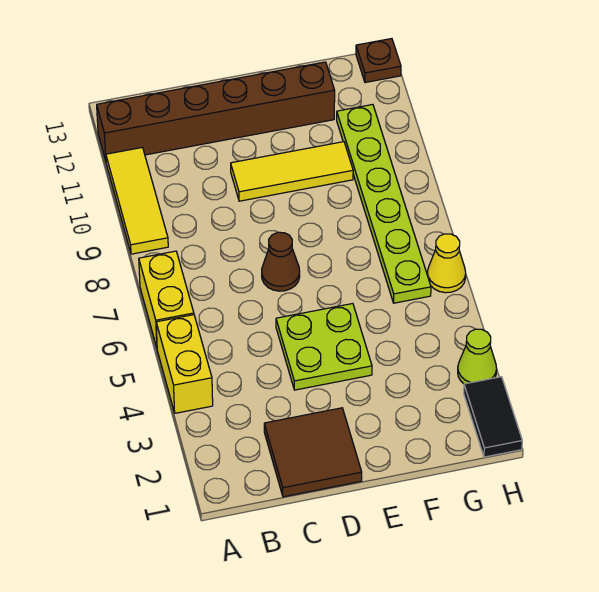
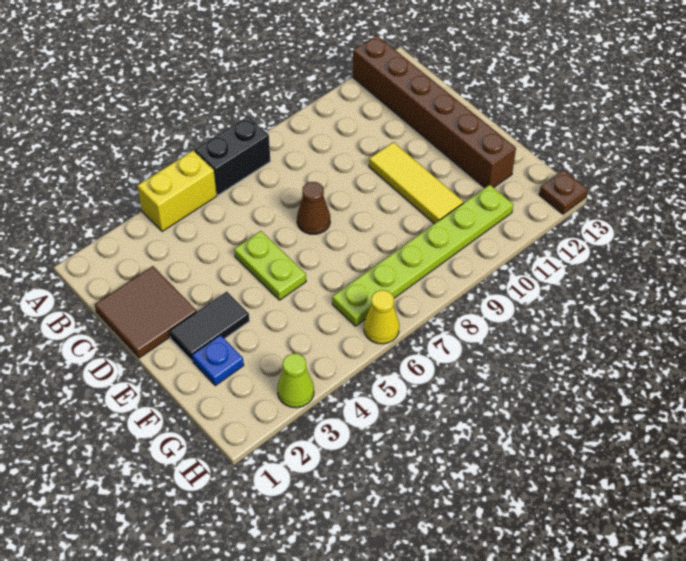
yellow brick A6:A7 level 1 -> black brick A6:A7 level 1
yellow tile A9:A11 level 1 -> none
lime plate D4:E5 level 1 -> lime plate D5:E5 level 1
none -> blue plate F2 level 1
black tile H1:H2 level 1 -> black tile E2:E3 level 1

